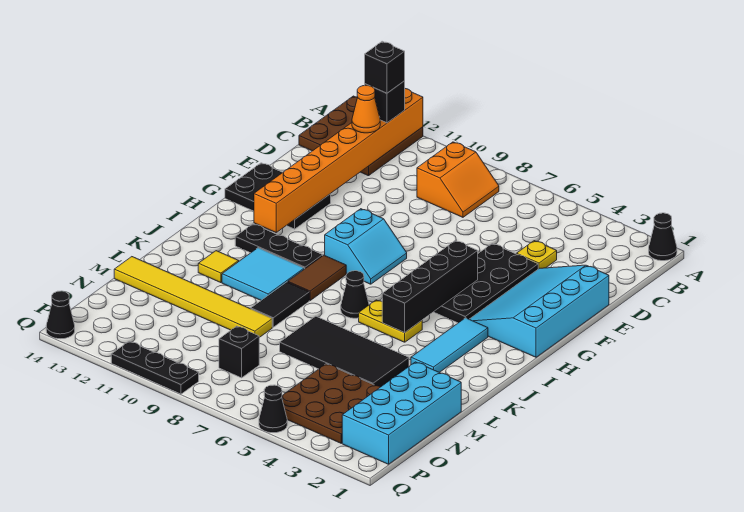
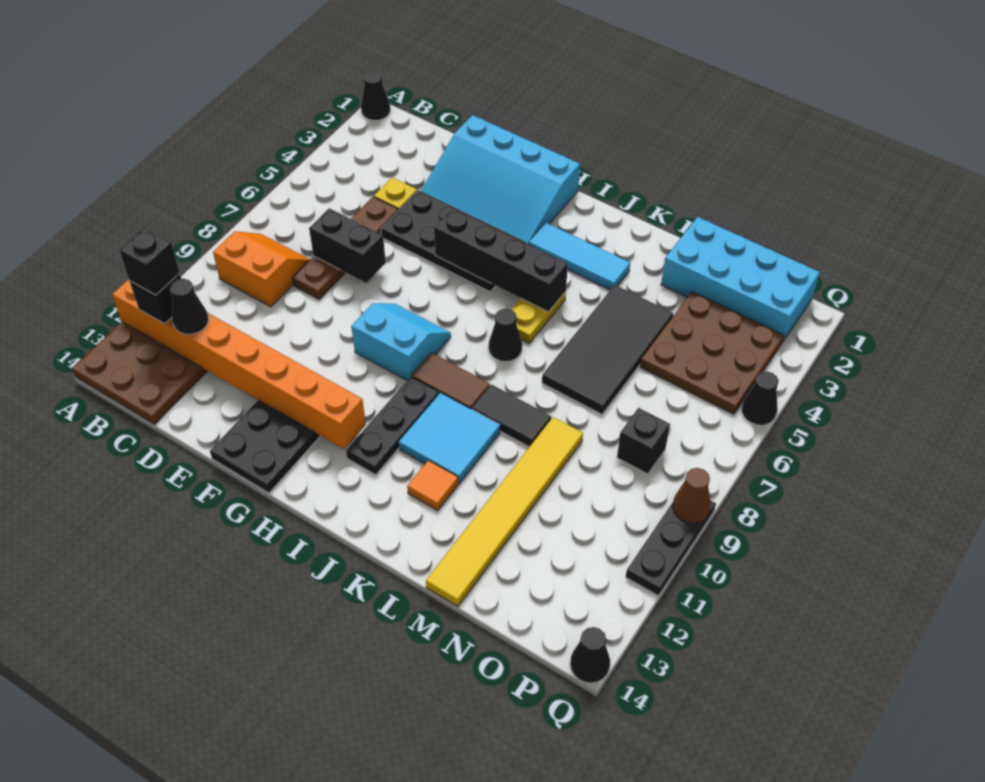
orange cone C12 level 3 -> black cone C12 level 3
none -> brown plate D5:D8 level 1
none -> black brick D7:E7 level 2
yellow tile K12 level 1 -> orange tile K12 level 1
none -> brown cone Q9 level 2

